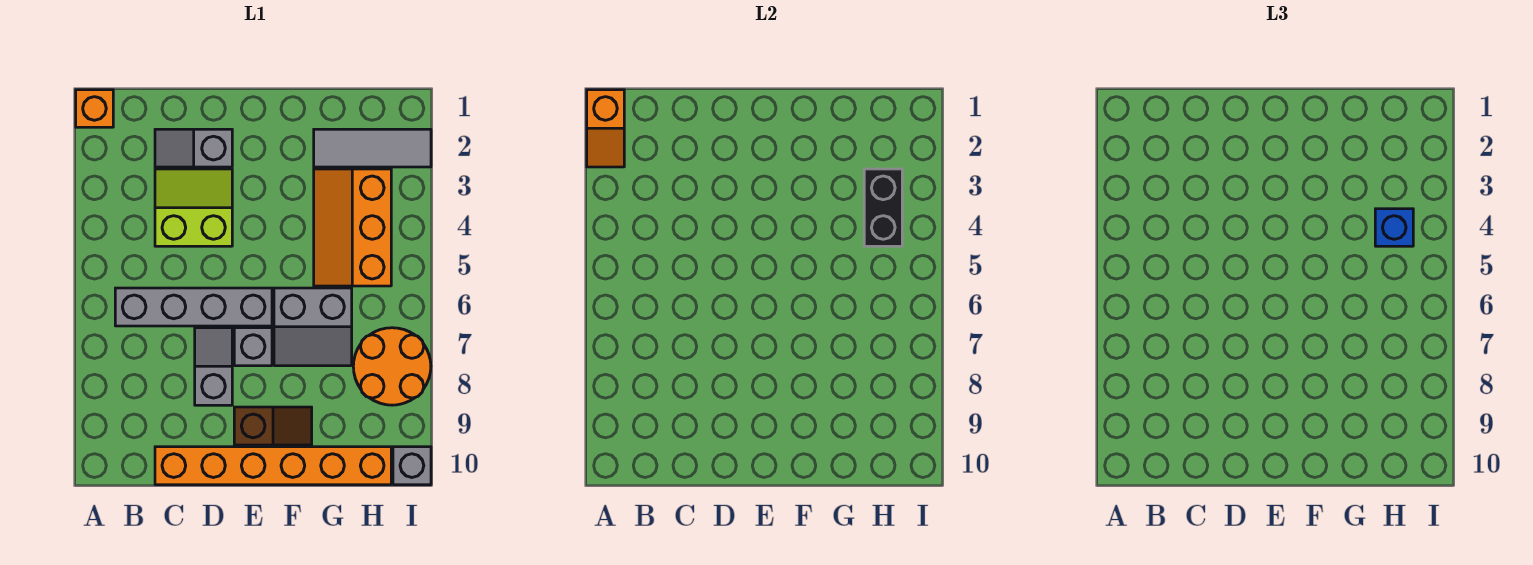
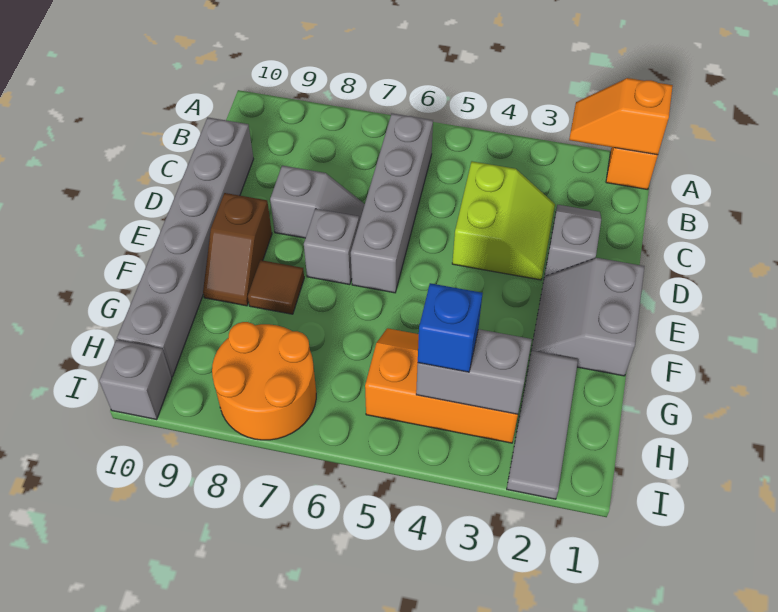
orange brick C10:H10 level 1 -> grey brick C10:H10 level 1
grey slope F6:G7 level 1 top 6 -> grey slope E1:F2 level 1 top 1
none -> brown tile F8 level 1
black brick H3:H4 level 2 -> grey brick H3:H4 level 2

